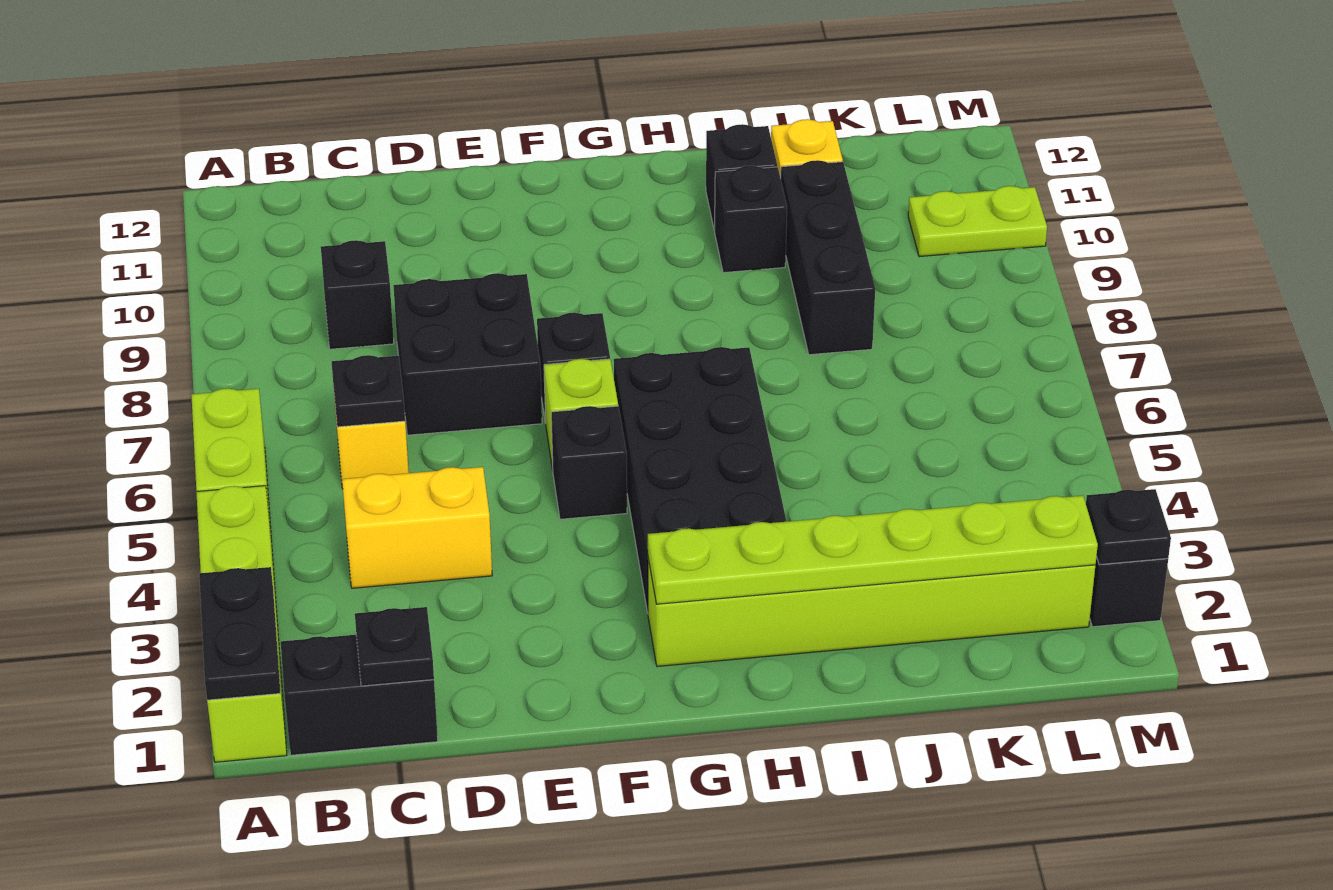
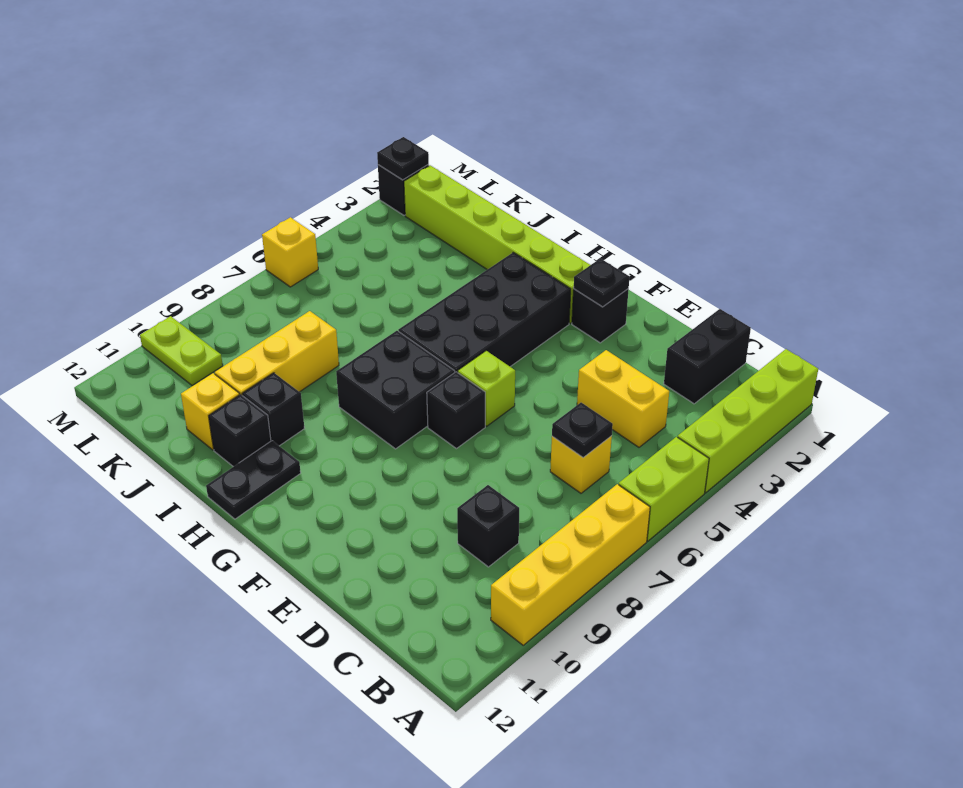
black plate A1:A2 level 2 -> black plate H11:H12 level 1
none -> yellow brick A7:A10 level 1
black brick B1:C1 level 1 -> black brick C1:C2 level 1
black plate C1 level 2 -> black plate F2 level 2
black brick D7:E8 level 1 -> black brick G7:H8 level 1
black brick F5 level 1 -> black brick F2 level 1
lime plate G2:L2 level 2 -> none
black brick J8:J10 level 1 -> yellow brick J8:J10 level 1
none -> yellow brick M6 level 1

